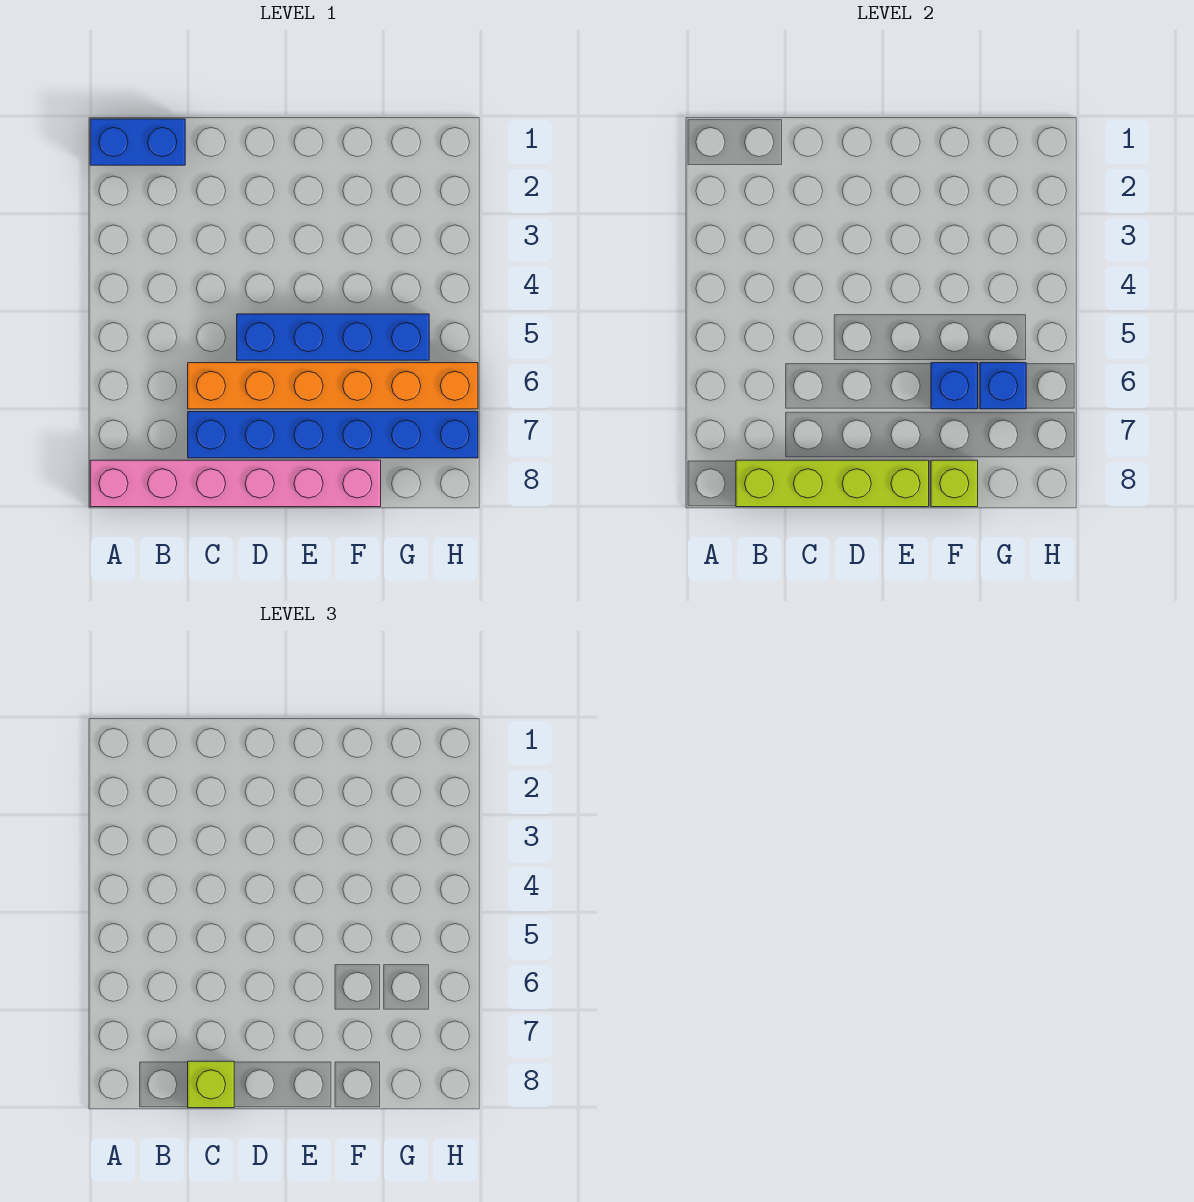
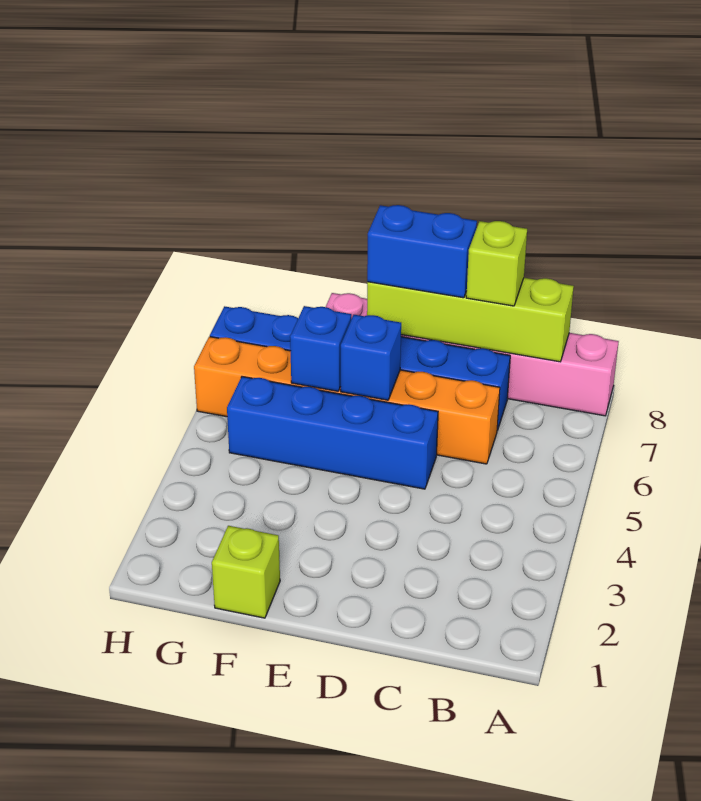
blue brick A1:B1 level 1 -> blue brick D8:E8 level 3
lime brick F8 level 2 -> lime brick F1 level 1
blue brick G6 level 2 -> blue brick E6 level 2

